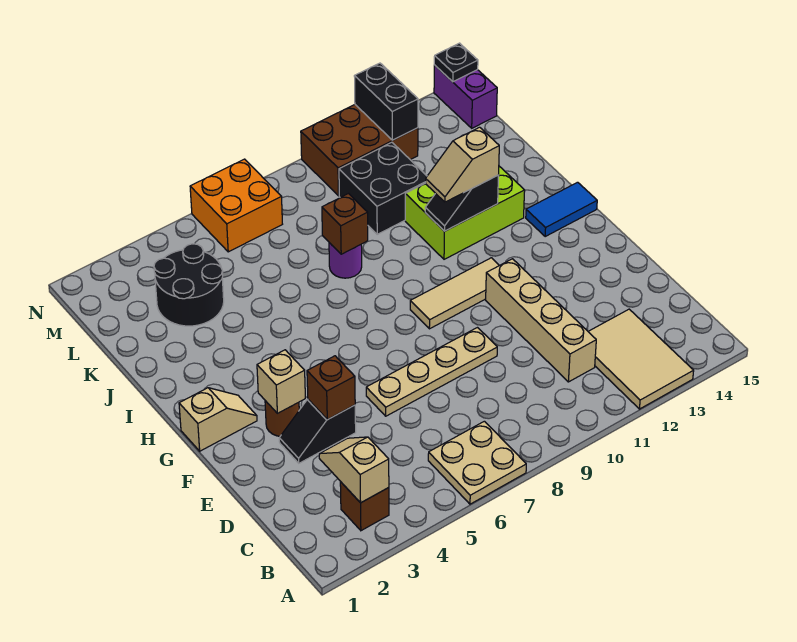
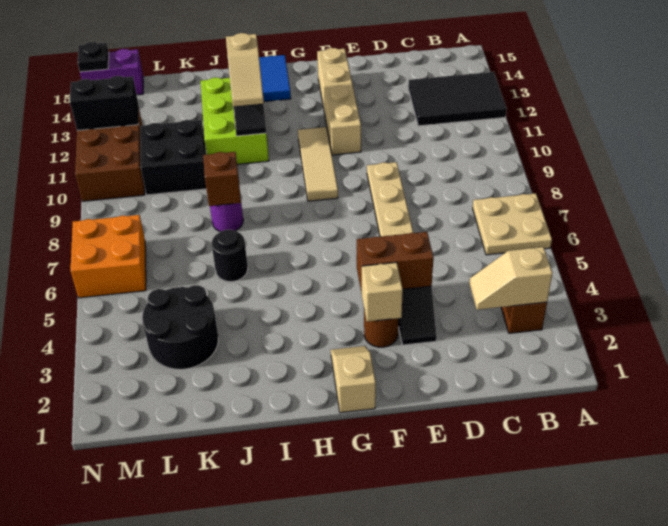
tan tile A12:C13 level 1 -> black tile A12:C13 level 1
tan brick C11:F11 level 1 -> tan brick F11:F14 level 1
brown brick E4 level 2 -> brown brick E4:F4 level 2
none -> black round brick J6 level 1

